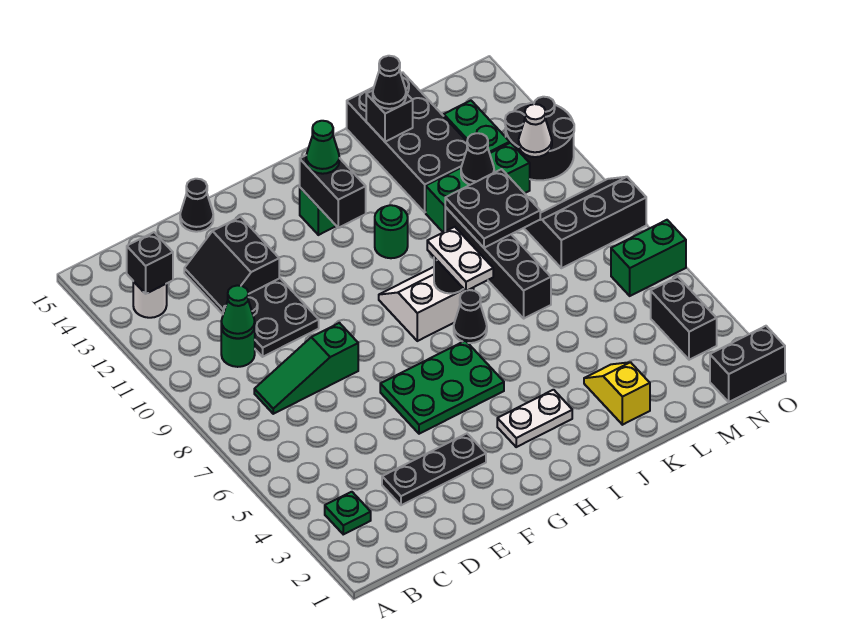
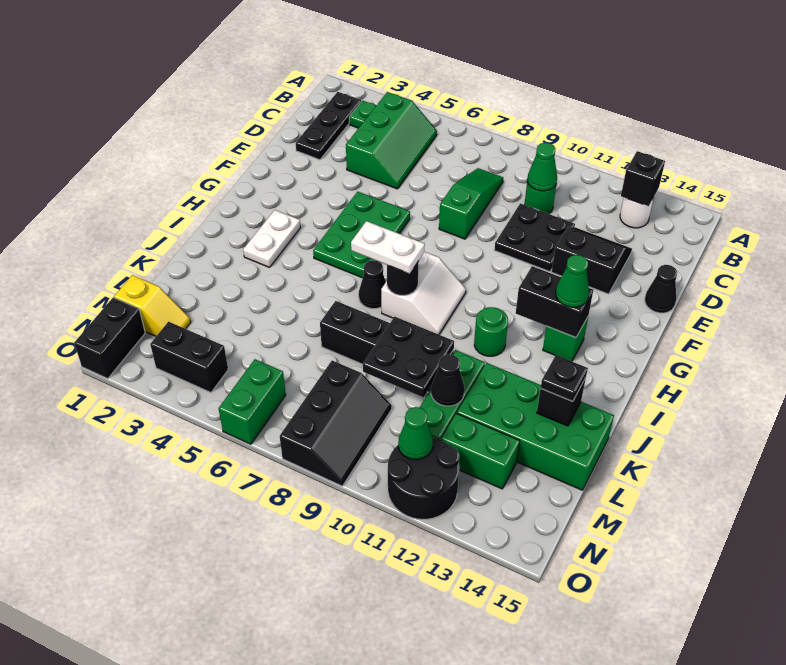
none -> green slope B4:D5 level 1 top 4
black plate D3:F3 level 1 -> black plate B2:D2 level 1
yellow slope K2:K3 level 1 top 2 -> yellow slope M1:M2 level 1 top 1
black brick K12:L15 level 1 -> green brick K12:L15 level 1
black cone K14 level 3 -> black plate K14 level 3
white cone N11 level 2 -> green cone N11 level 2

